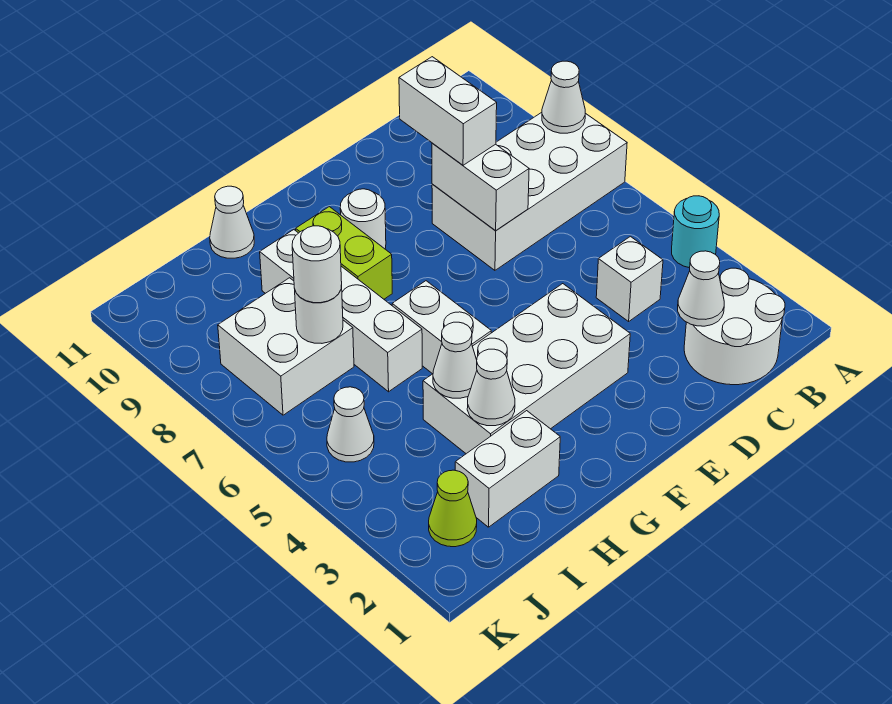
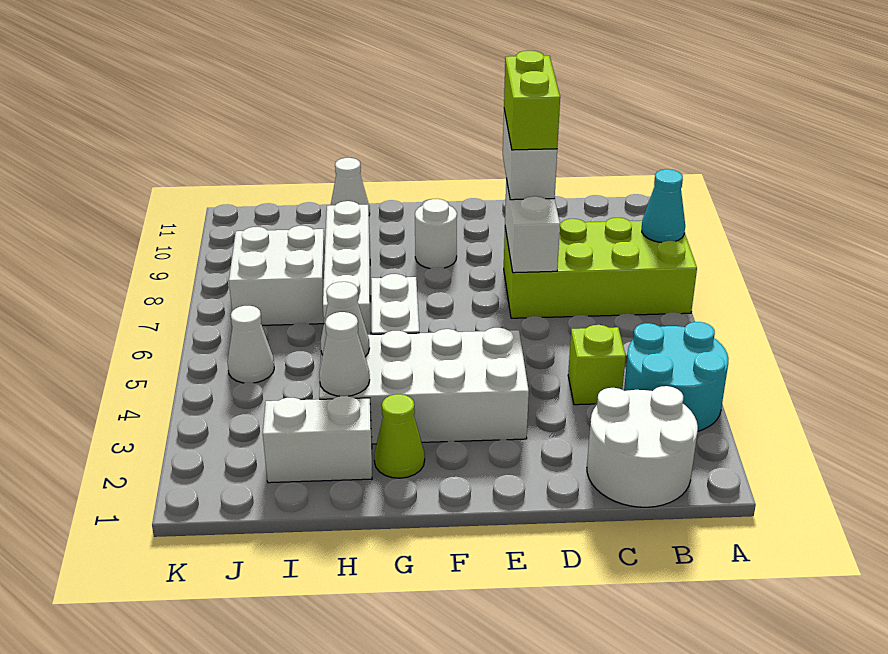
cyan round brick A4 level 1 -> cyan round brick A3:B4 level 1
white brick A7:D8 level 1 -> lime brick A7:D8 level 1
white cone A8 level 2 -> cyan cone A8 level 2
white cone C2 level 2 -> none
white brick C4 level 1 -> lime brick C4 level 1
lime brick G8:G9 level 1 -> lime brick D8:D9 level 4
white round brick I7 level 2 -> none
white round brick I7 level 3 -> none
lime cone J2 level 1 -> lime cone G2 level 1

